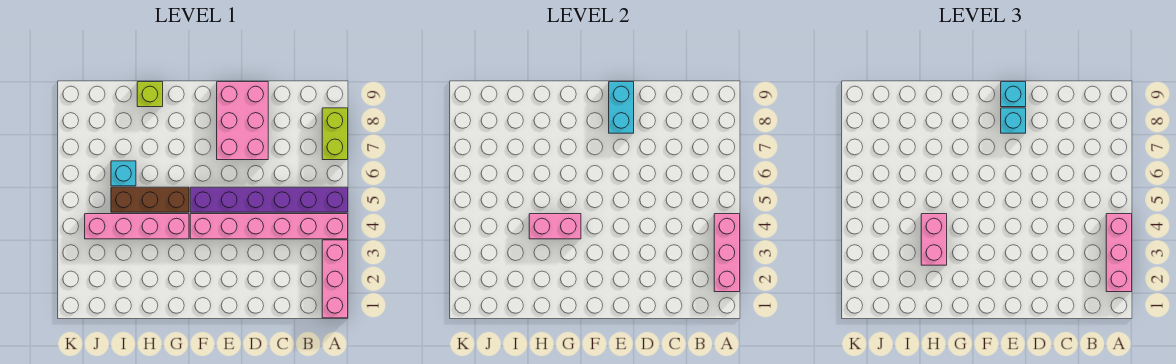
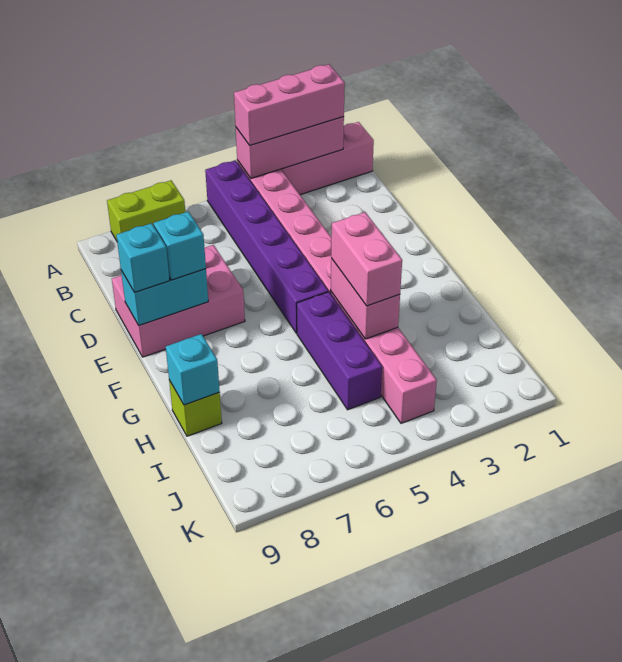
brown brick G5:I5 level 1 -> purple brick G5:I5 level 1
pink brick H3:H4 level 3 -> pink brick G4:H4 level 3
cyan brick I6 level 1 -> cyan brick H9 level 2

